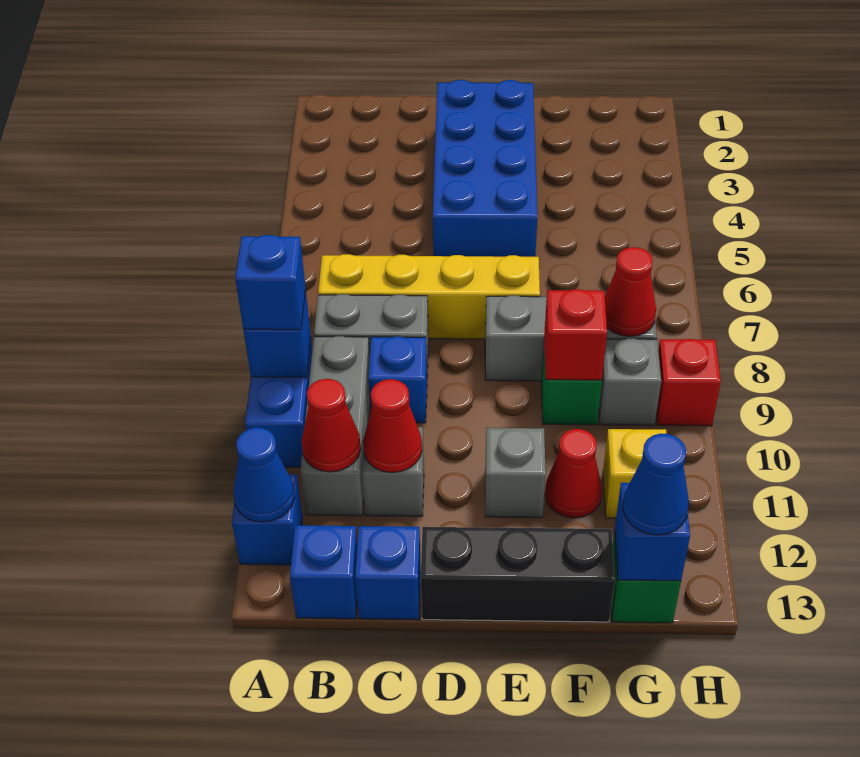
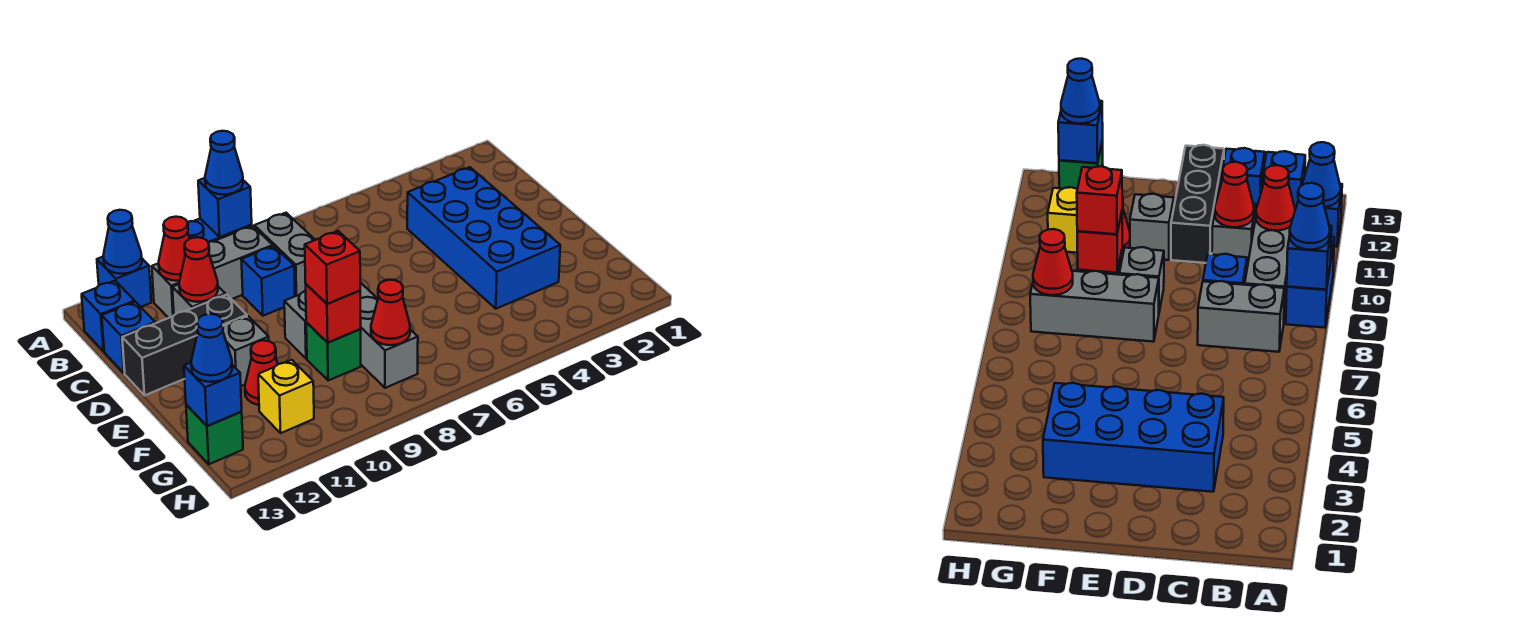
blue brick A9 level 3 -> blue cone A9 level 3
yellow brick B7:E7 level 1 -> none
blue brick D2:E5 level 1 -> blue brick C3:F4 level 1
black brick D13:F13 level 1 -> black brick D11:D13 level 1
grey brick G9 level 1 -> grey brick E9 level 1
red brick H9 level 1 -> red brick F9 level 3

